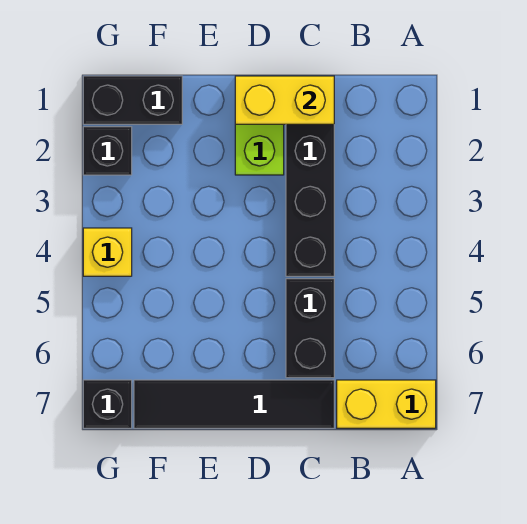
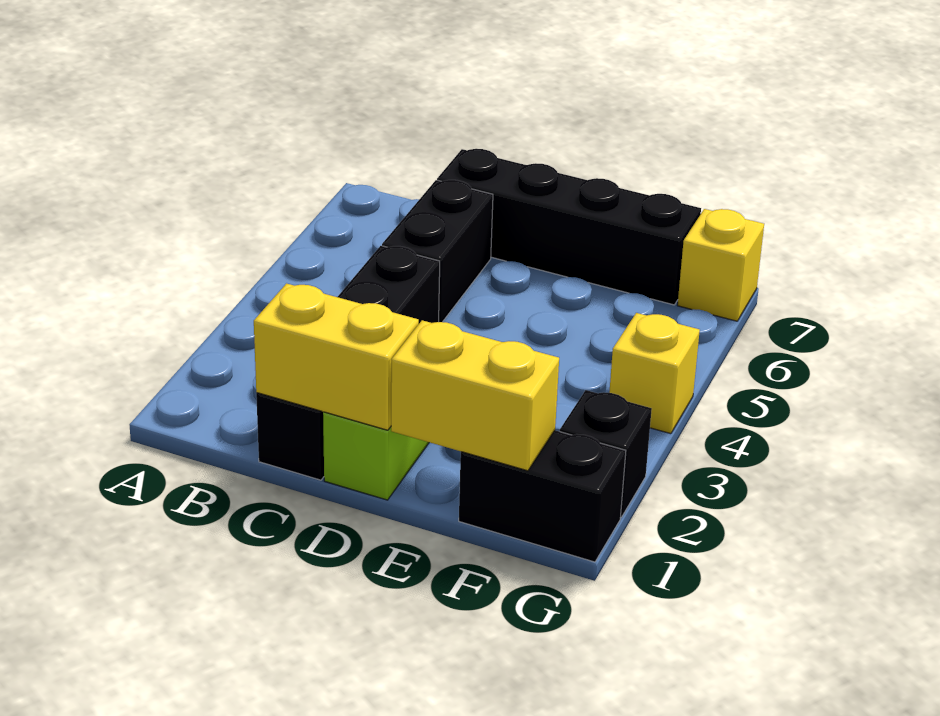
yellow brick A7:B7 level 1 -> yellow brick E1:F1 level 2
black tile C7:F7 level 1 -> black brick C7:F7 level 1
black brick G7 level 1 -> yellow brick G7 level 1

